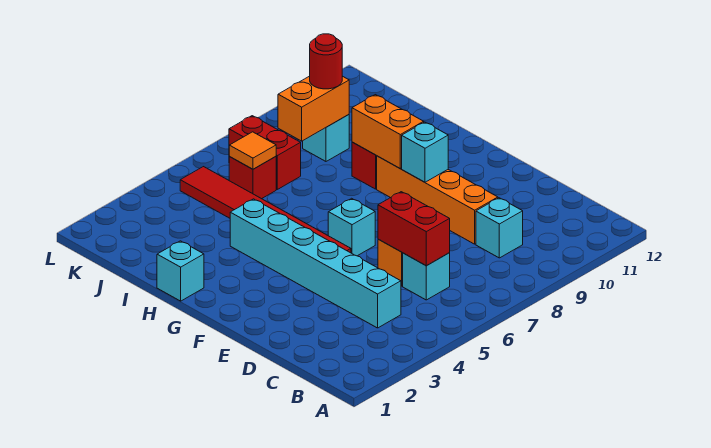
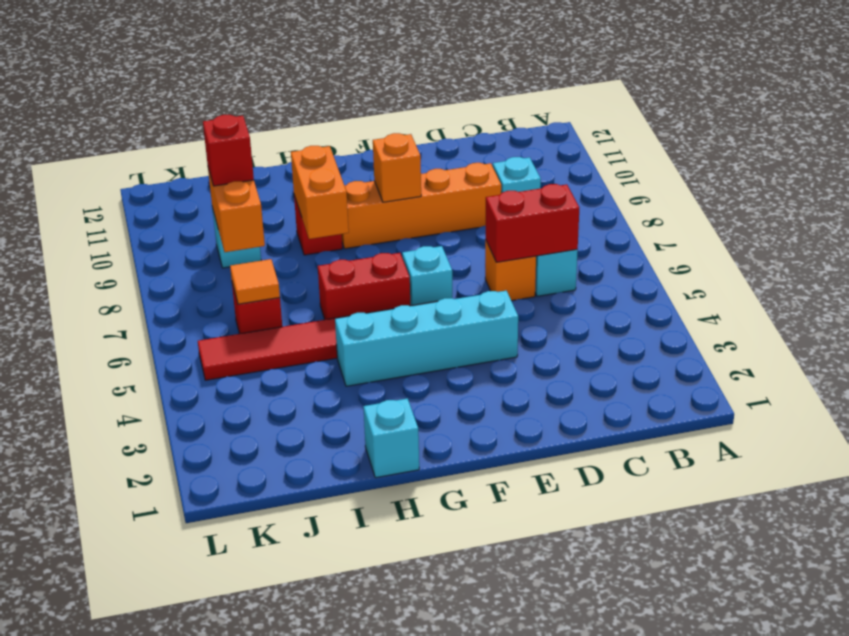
cyan brick C4:H4 level 1 -> cyan brick E4:H4 level 1
cyan brick F9 level 2 -> orange brick F9 level 2
orange brick G9:H9 level 2 -> orange brick H8:H9 level 2
red brick J7:K7 level 1 -> red brick G6:H6 level 1
red round brick J9 level 3 -> red brick J9 level 3

